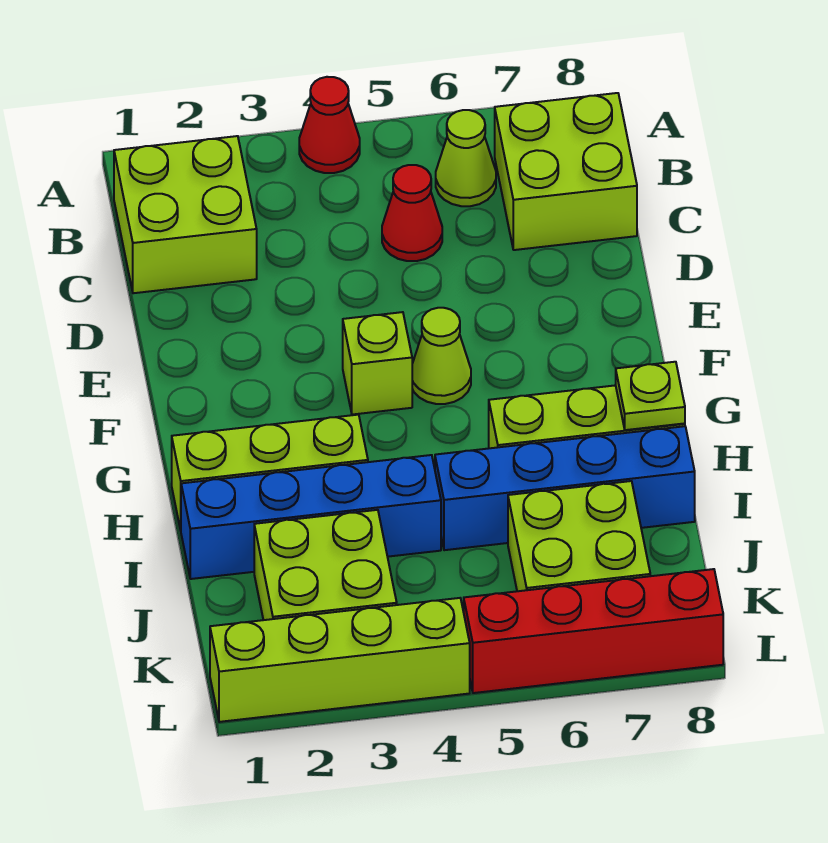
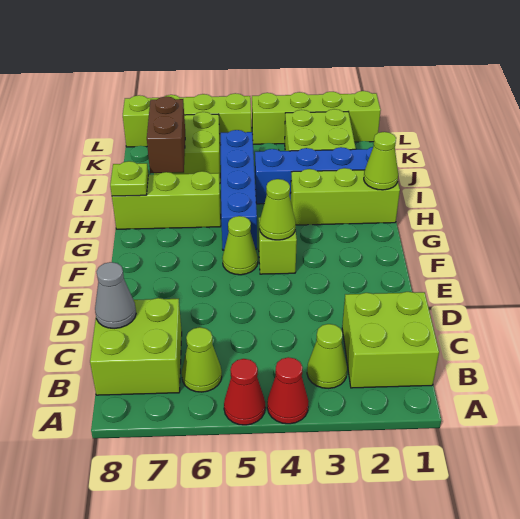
none -> lime cone B3 level 1
red cone C5 level 1 -> red cone A5 level 1
none -> grey cone C8 level 2
none -> lime cone F4 level 2
none -> lime cone H1 level 2
blue brick I5:I8 level 1 -> blue brick G5:J5 level 1
none -> brown brick I7:J7 level 2
red brick L5:L8 level 1 -> lime brick L5:L8 level 1

